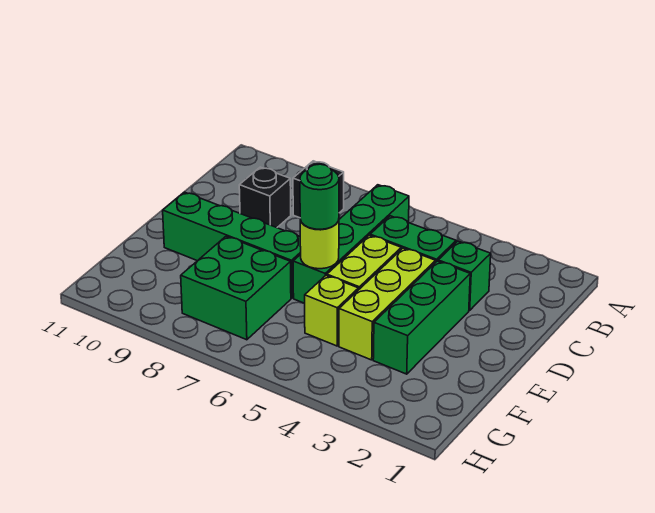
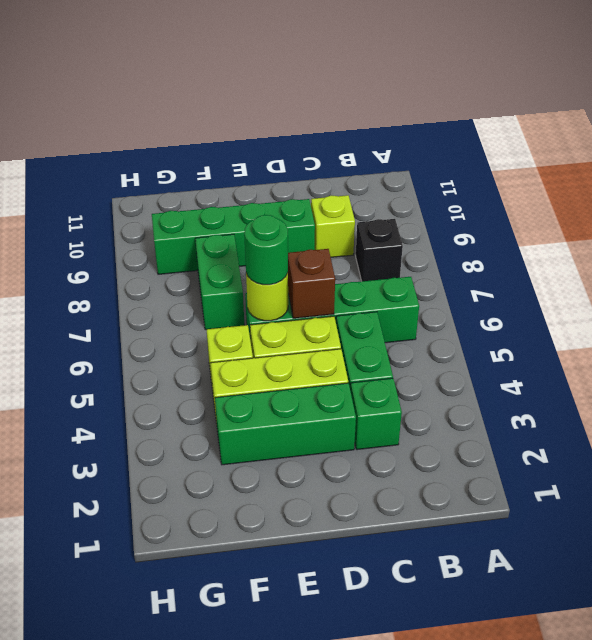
black brick C9 level 1 -> lime brick C9 level 1
none -> brown brick D6 level 2
green brick E7:E10 level 1 -> green brick D9:G9 level 1
green brick F7:G8 level 1 -> green brick F7:F8 level 1

